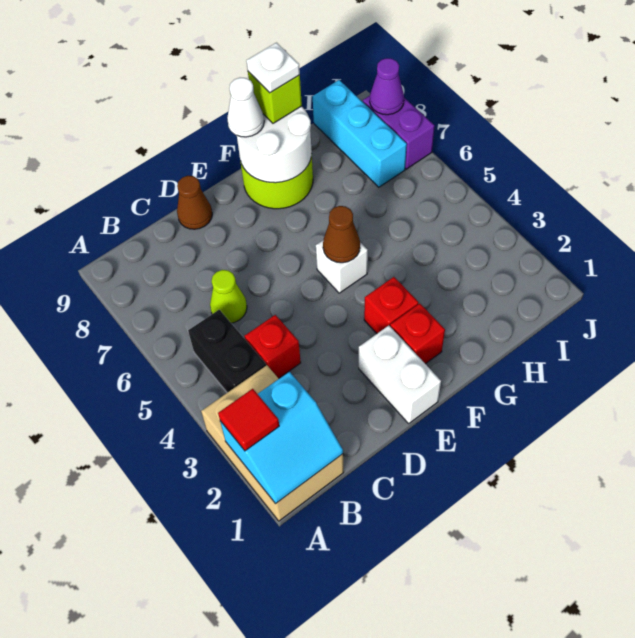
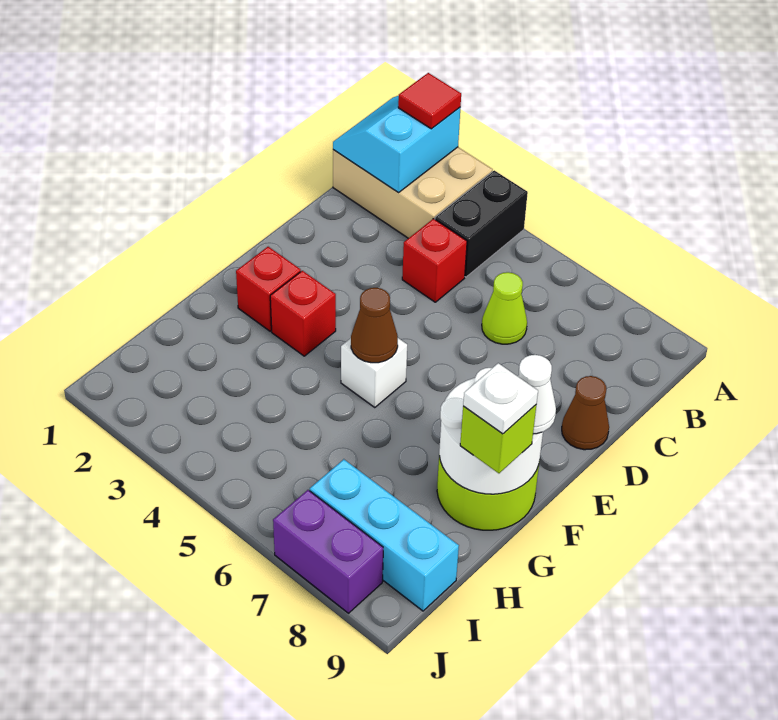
black brick B4:B5 level 1 -> black brick A4:B4 level 1
white brick E1:E2 level 1 -> none
purple cone J8 level 2 -> none

